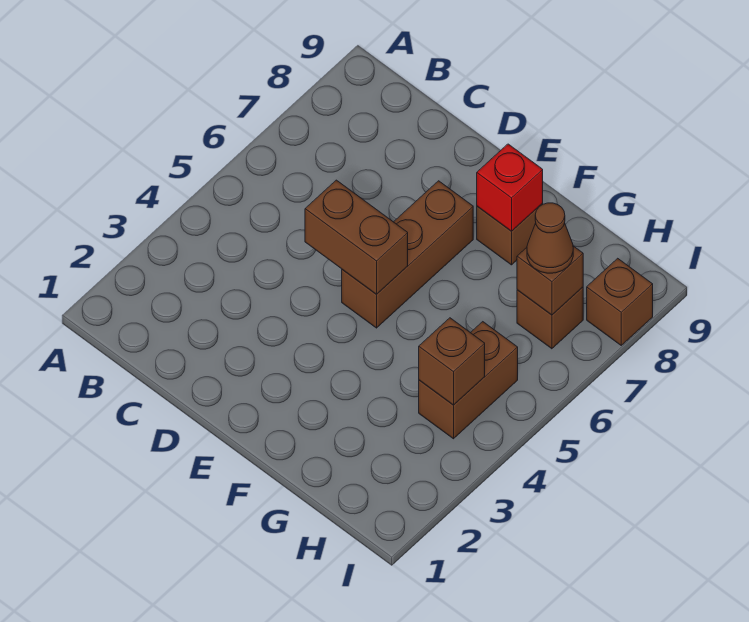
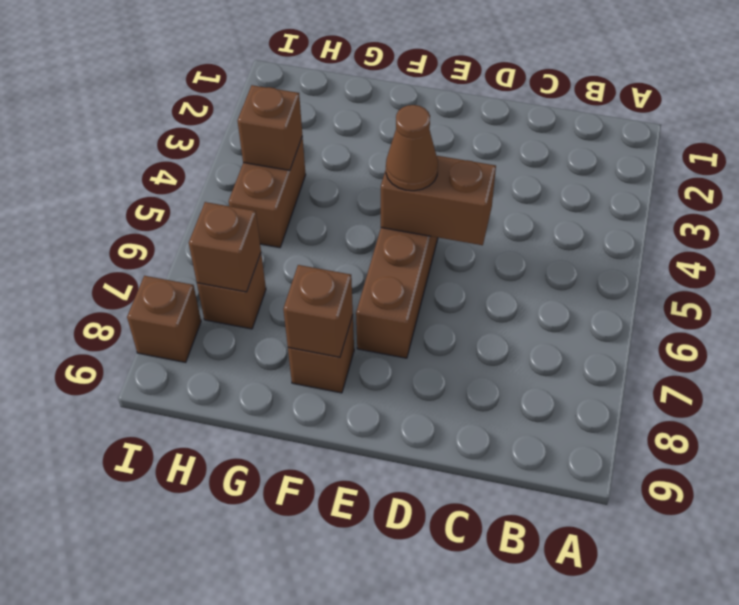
red brick F8 level 2 -> brown brick F8 level 2
brown cone H7 level 3 -> brown cone E5 level 3

